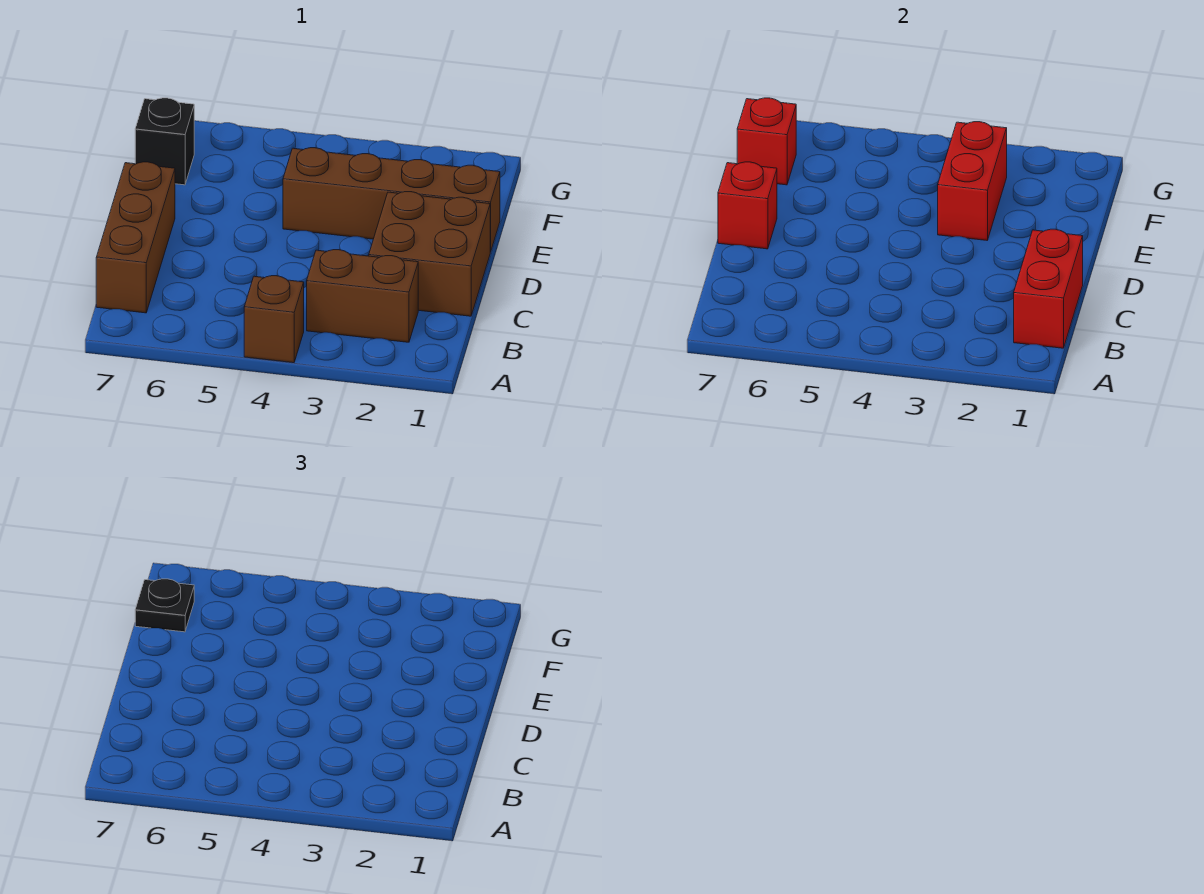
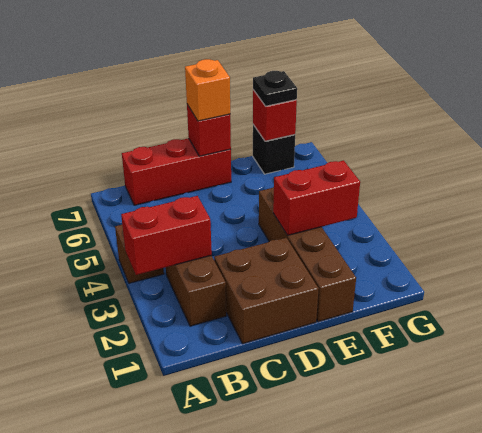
red brick B1:C1 level 2 -> red brick A3:B3 level 2
brown brick B7:D7 level 1 -> red brick B7:D7 level 1
none -> orange brick D7 level 3

